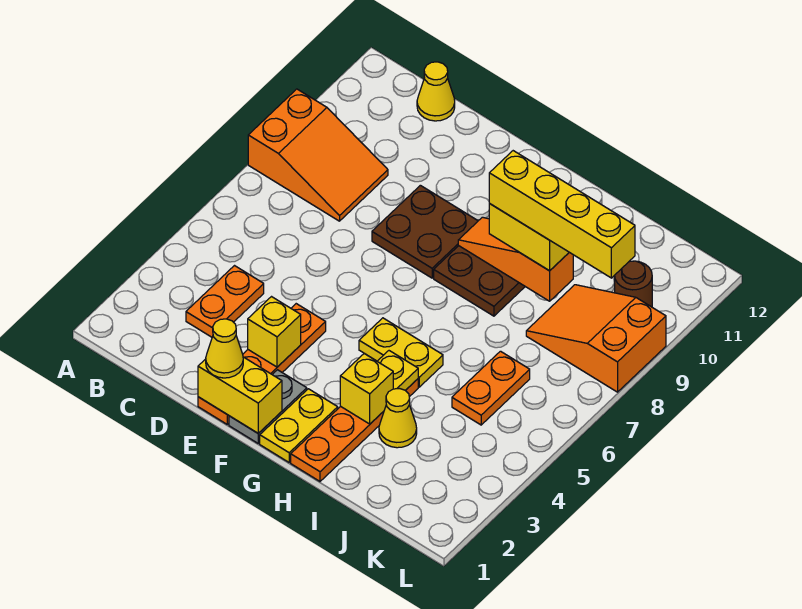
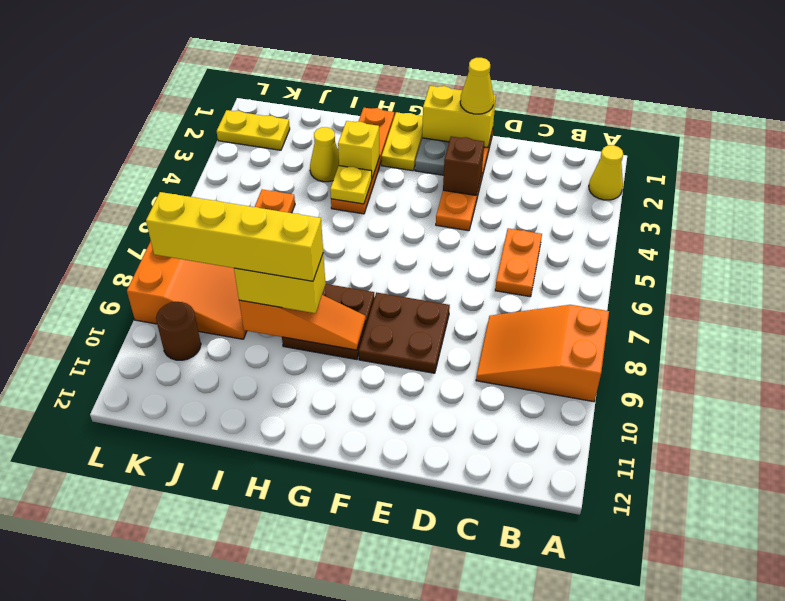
orange plate C3:C4 level 1 -> orange plate C5:C6 level 1
yellow cone C12 level 1 -> yellow cone A2 level 1
yellow brick E3 level 2 -> brown brick E3 level 2
yellow plate G5:H5 level 1 -> yellow plate K2:L2 level 1

